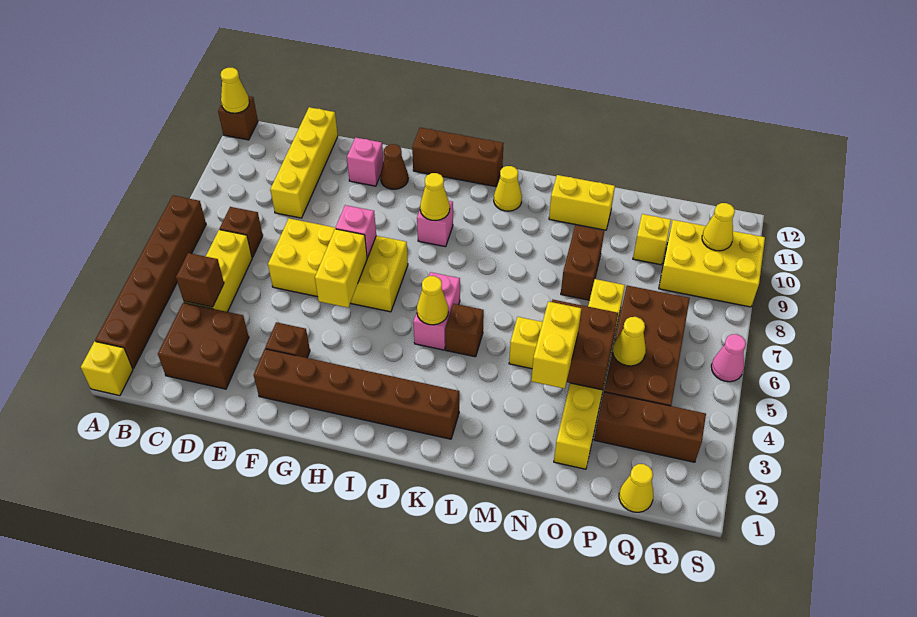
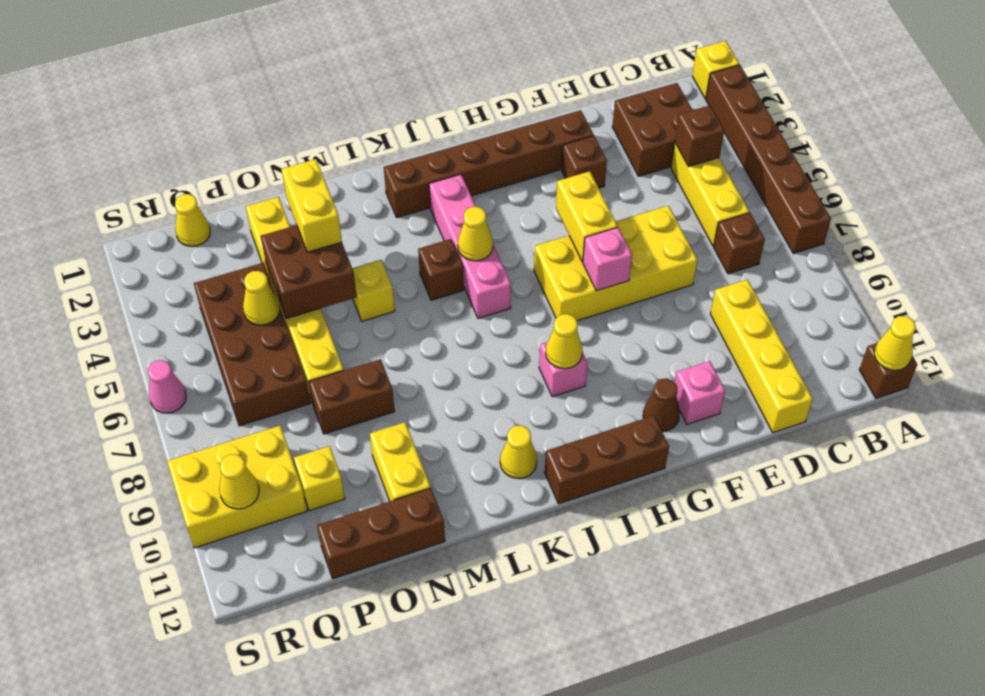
pink brick J5:J6 level 1 -> pink brick J3:J6 level 1
yellow brick M11:N11 level 1 -> yellow brick N10:N11 level 1
brown brick N8:N9 level 1 -> brown brick N8:O8 level 1
brown brick P3:R3 level 1 -> brown brick N12:P12 level 1

